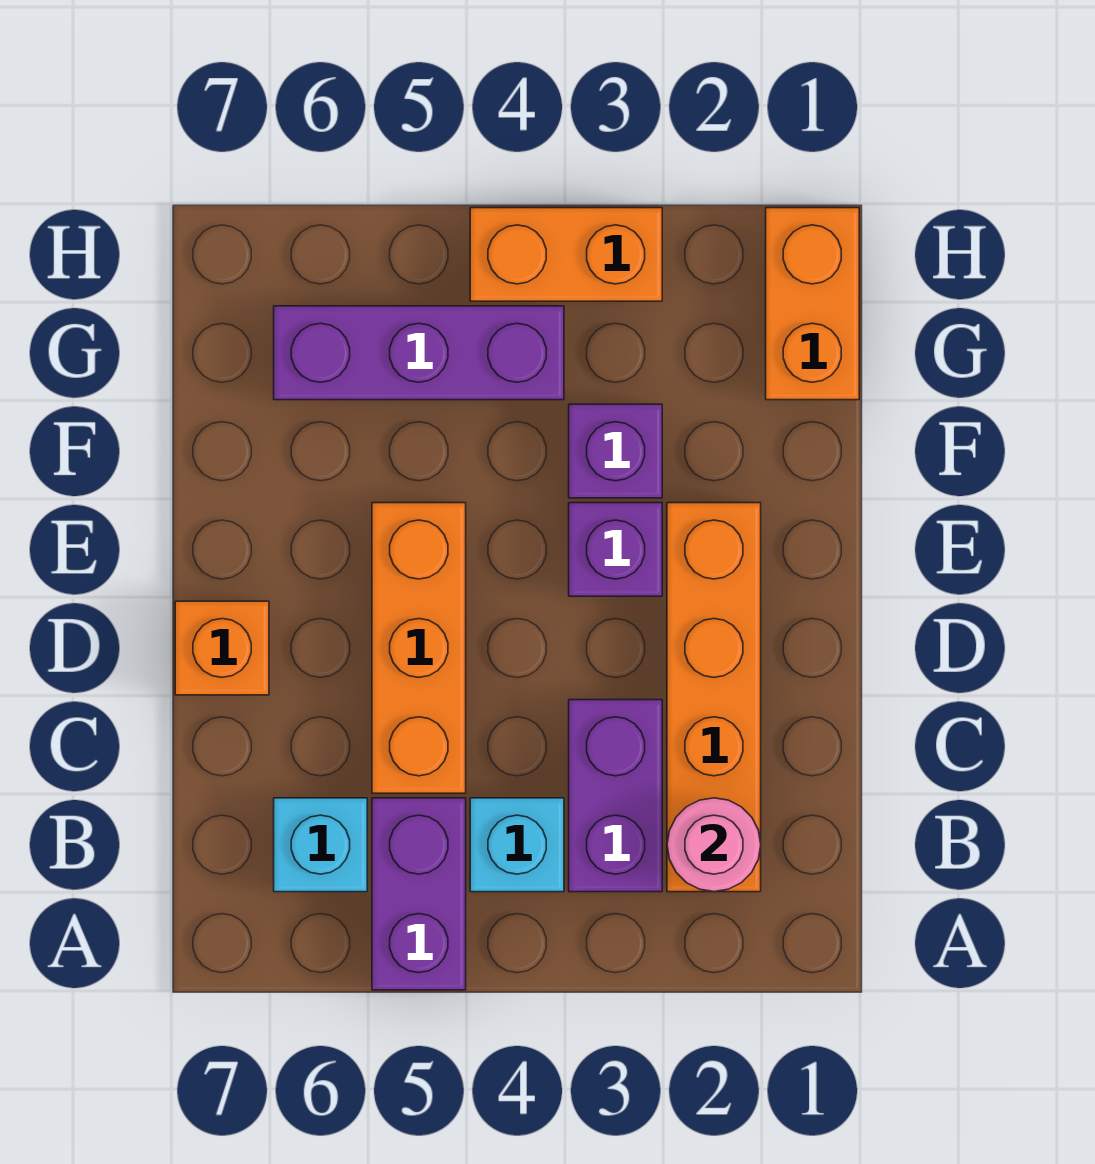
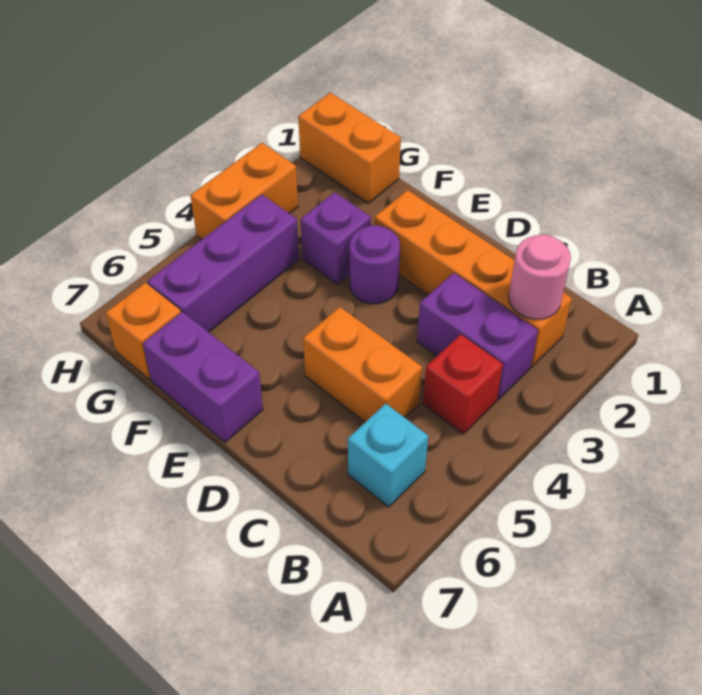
purple brick A5:B5 level 1 -> purple brick E7:F7 level 1
cyan brick B4 level 1 -> red brick B4 level 1
orange brick C5:E5 level 1 -> orange brick C5:D5 level 1
orange brick D7 level 1 -> orange brick G7 level 1
purple brick E3 level 1 -> purple round brick E3 level 1

